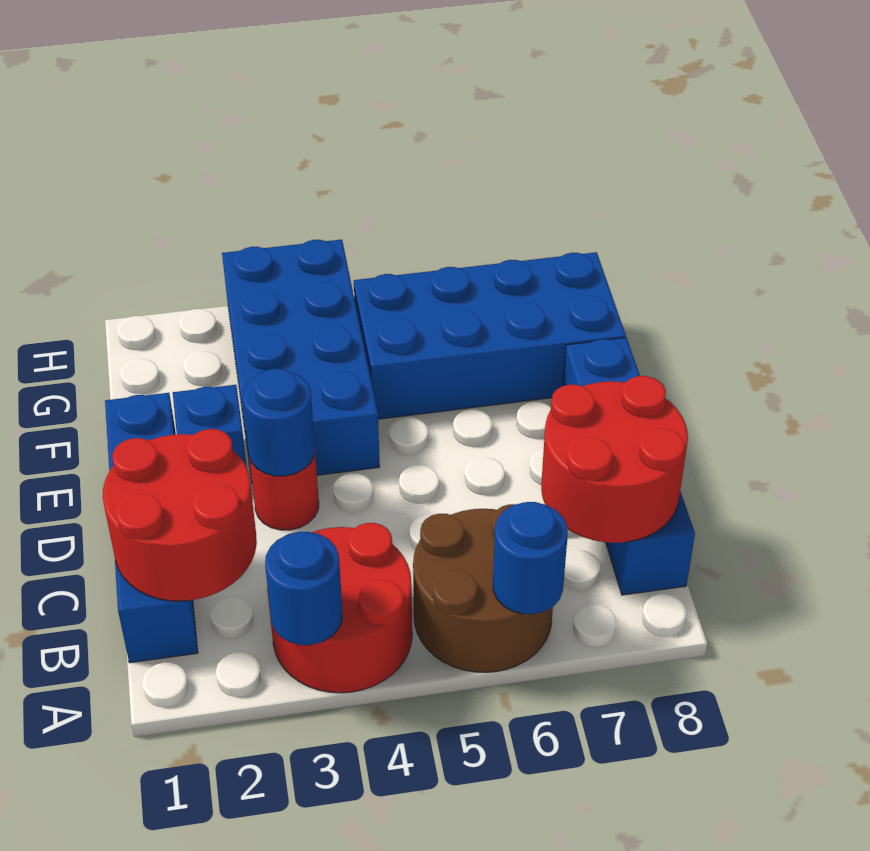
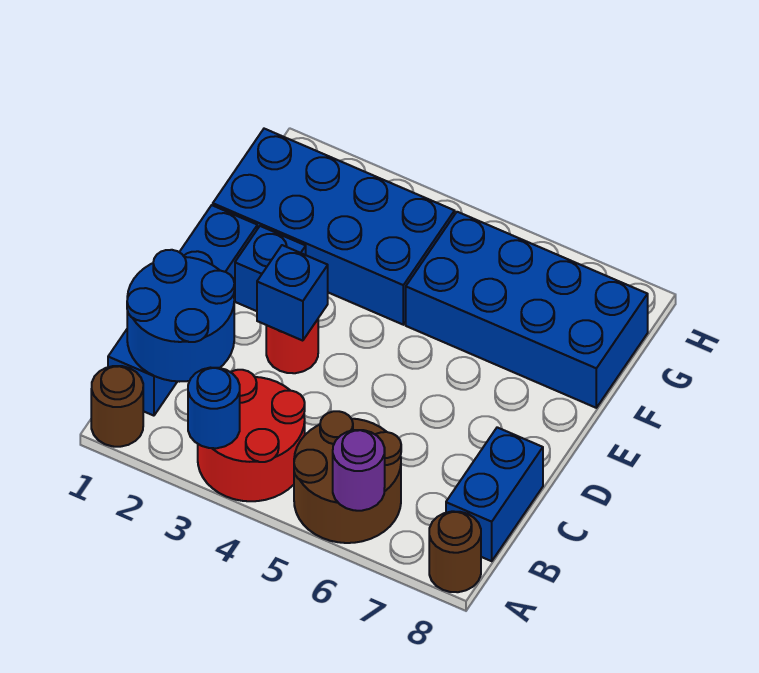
none -> brown round brick A1 level 1
blue round brick A6 level 2 -> purple round brick A6 level 2
none -> brown round brick A8 level 1
red round brick B1:C2 level 2 -> blue round brick B1:C2 level 2
red round brick B7:C8 level 2 -> none
blue brick B8:E8 level 1 -> blue brick B8:C8 level 1
blue round brick D3 level 2 -> blue brick D3 level 2
blue brick E3:H4 level 1 -> blue brick F1:G4 level 1

